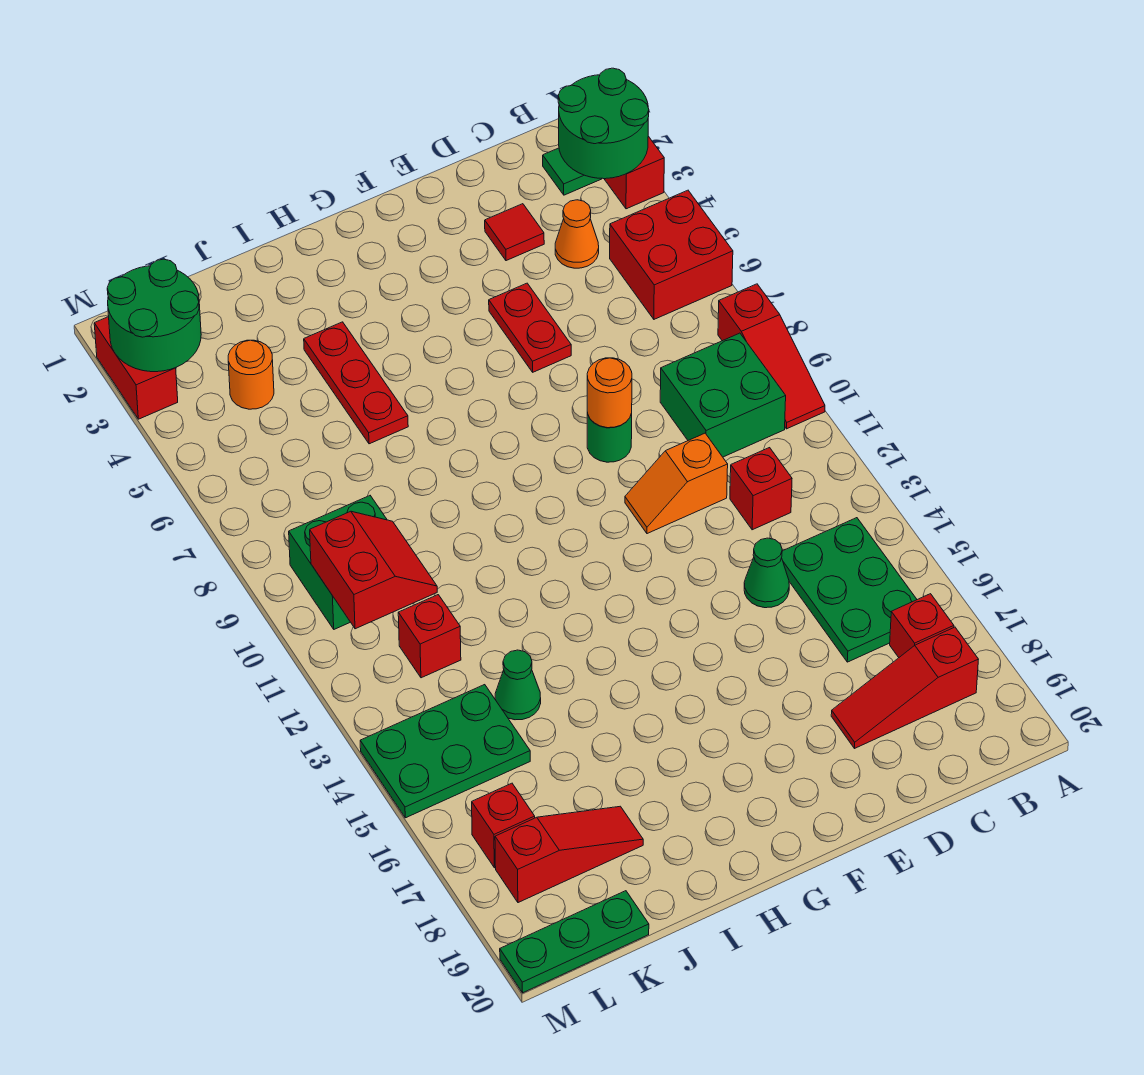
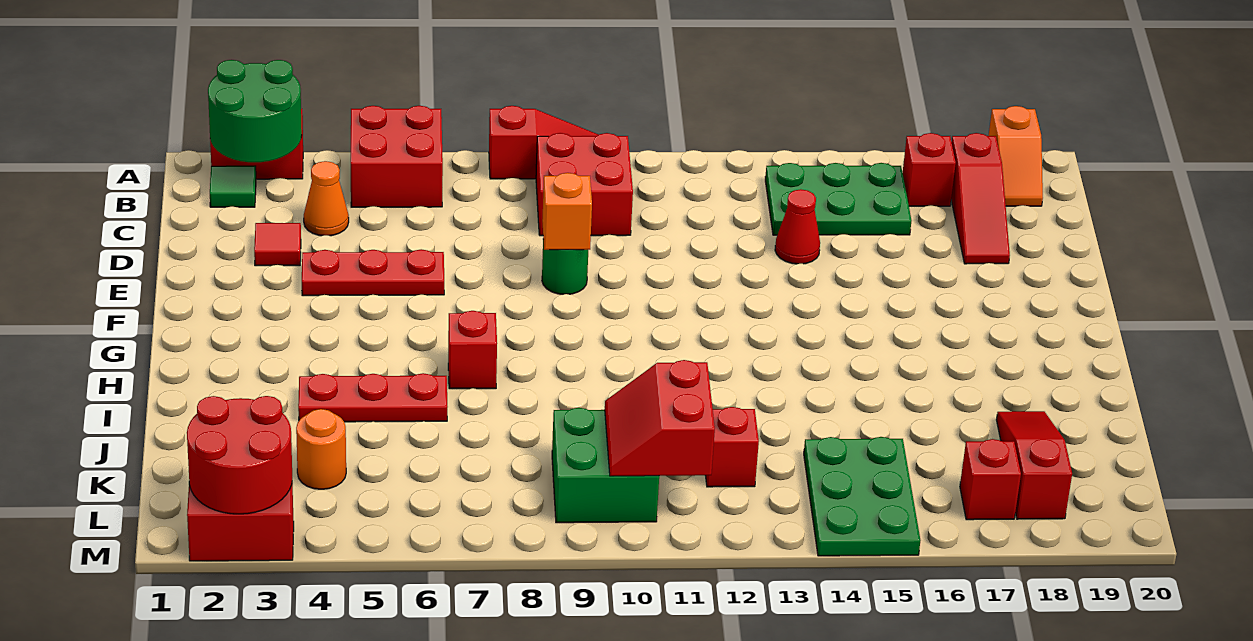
green brick B9:C10 level 1 -> red brick B9:C10 level 1
red brick C12 level 1 -> red brick H7 level 1
orange slope D11:E11 level 1 top D -> orange slope A19:B19 level 1 top A
green cone D14 level 1 -> red cone D14 level 1
red plate E5:E6 level 1 -> red plate E4:E6 level 1
orange round brick E9 level 2 -> orange brick E9 level 2
green cone J14 level 1 -> none
red slope K10:L11 level 2 top L -> red slope K10:L11 level 2 top 11
green plate K20:M20 level 1 -> none
green round brick L2:M3 level 2 -> red round brick L2:M3 level 2

